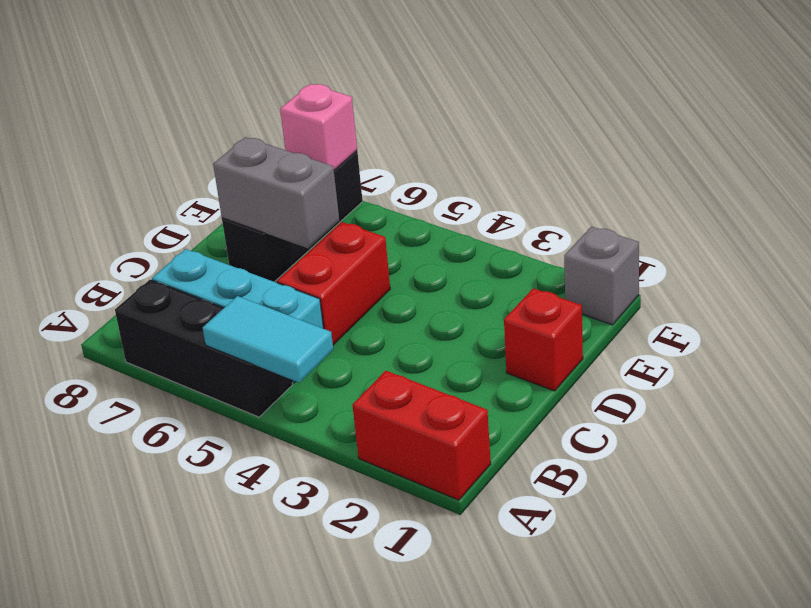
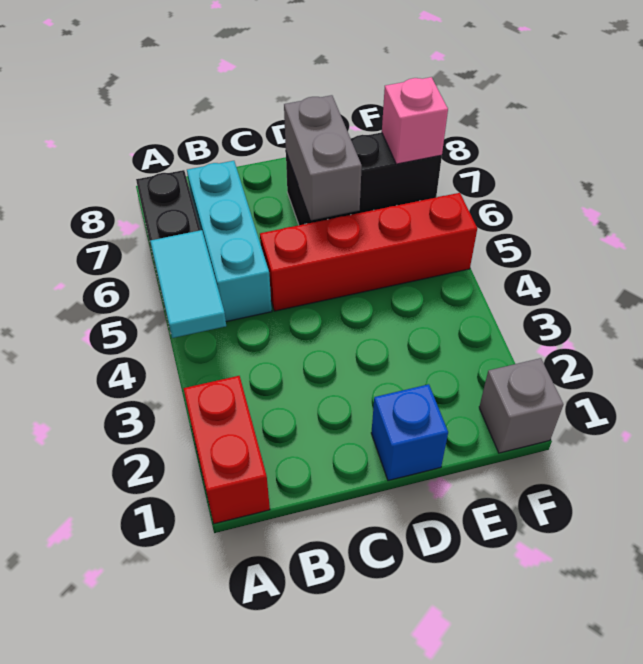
red brick C5:D5 level 1 -> red brick C5:F5 level 1
red brick D1 level 1 -> blue brick D1 level 1

